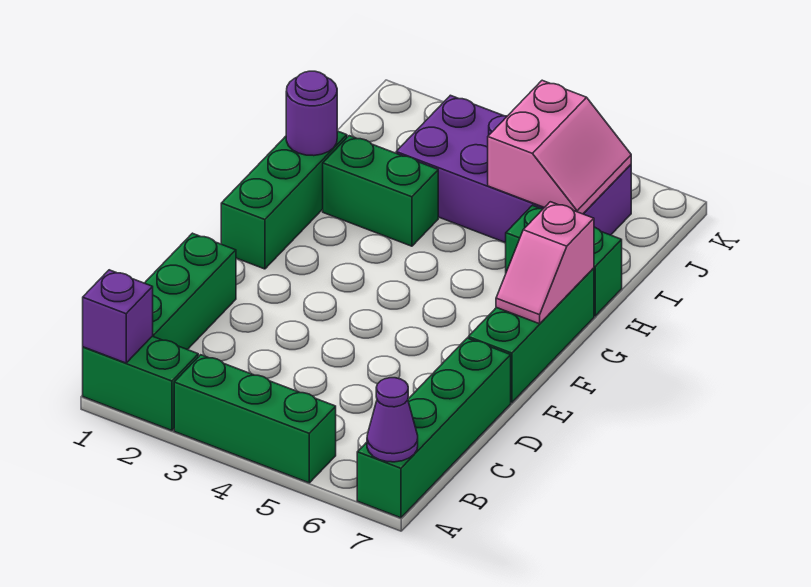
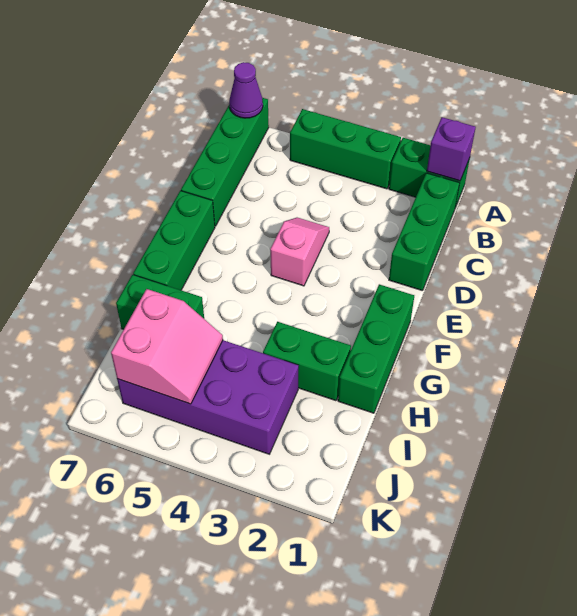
pink slope F7:G7 level 2 top G -> pink slope D4:E4 level 1 top E
purple round brick H1 level 2 -> none
pink slope I5:J6 level 2 top 5 -> pink slope I5:J6 level 2 top 6

